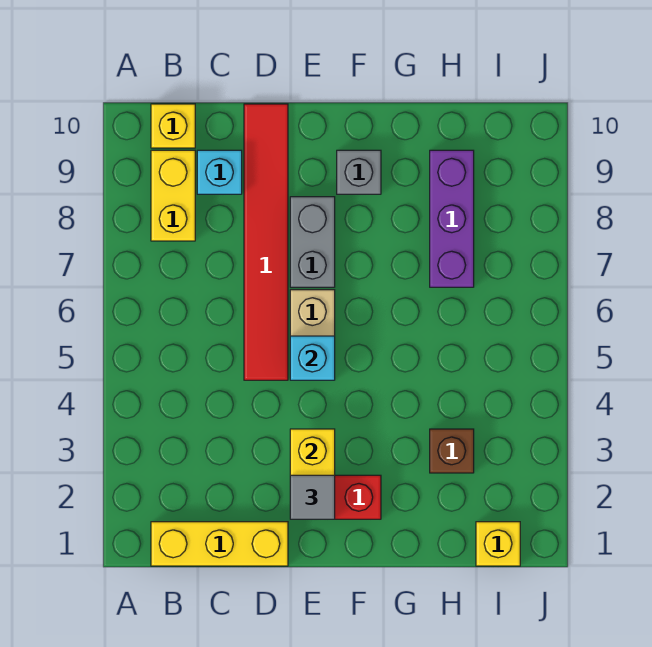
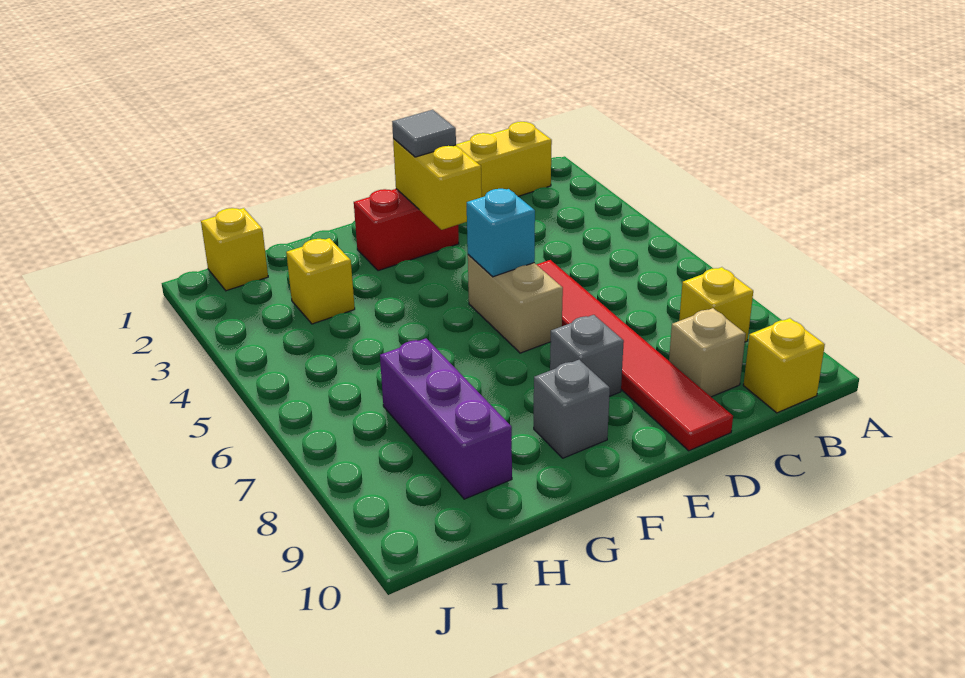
yellow brick B8:B9 level 1 -> yellow brick B8 level 1
cyan brick C9 level 1 -> tan brick C9 level 1
grey brick E7:E8 level 1 -> grey brick E8 level 1
brown brick H3 level 1 -> yellow brick H3 level 1

